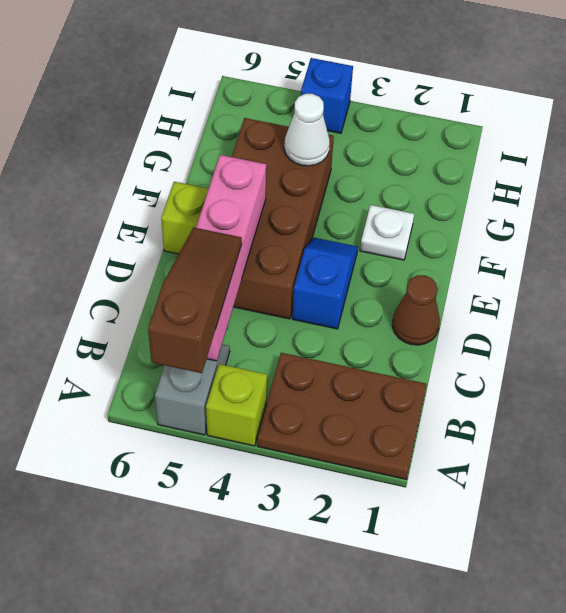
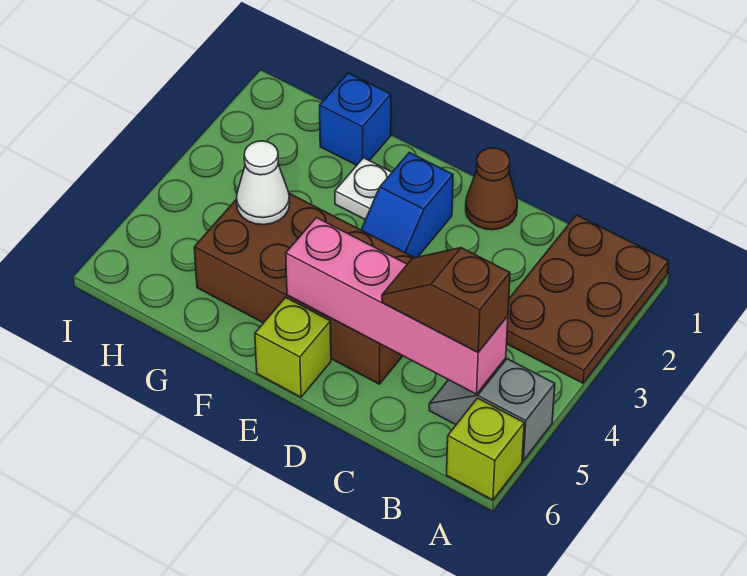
lime brick A4 level 1 -> lime brick A6 level 1
brown slope A5:C5 level 3 top A -> brown slope B5:C5 level 3 top B
blue slope D3:E3 level 1 top D -> blue slope E2:E3 level 1 top 2
blue brick I4 level 1 -> blue brick G1 level 1

